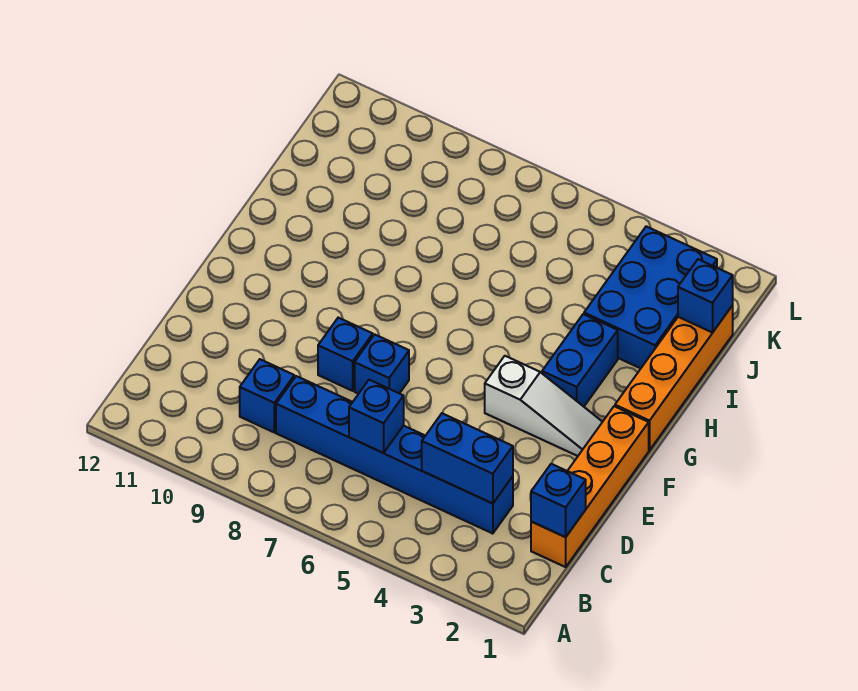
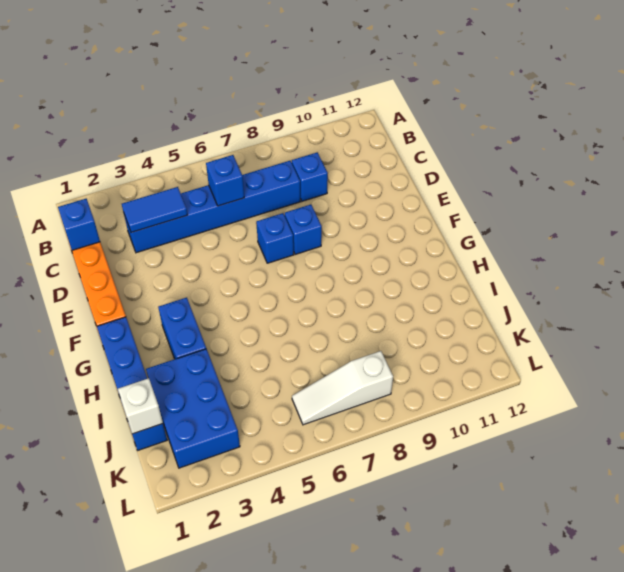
blue brick C3:C4 level 2 -> blue tile C3:C4 level 2
white slope F2:F4 level 1 top 4 -> white slope K6:K8 level 1 top 8
orange brick G1:J1 level 1 -> blue brick G1:J1 level 1
blue brick J1 level 2 -> white brick J1 level 2

